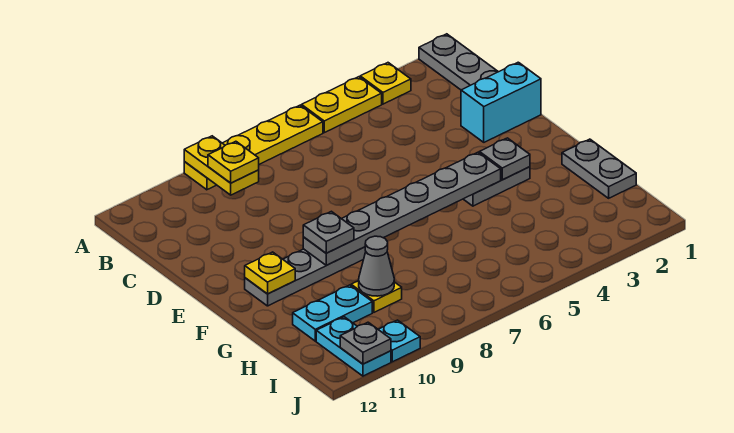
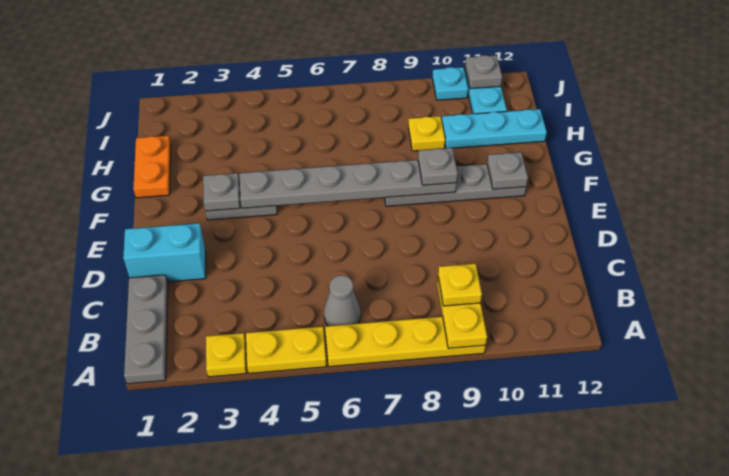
yellow plate F11 level 2 -> grey plate F11 level 2
grey plate G1:H1 level 1 -> orange plate G1:H1 level 1
grey cone H9 level 2 -> grey cone B6 level 1
cyan plate H10:H11 level 1 -> cyan plate H10:H12 level 1

